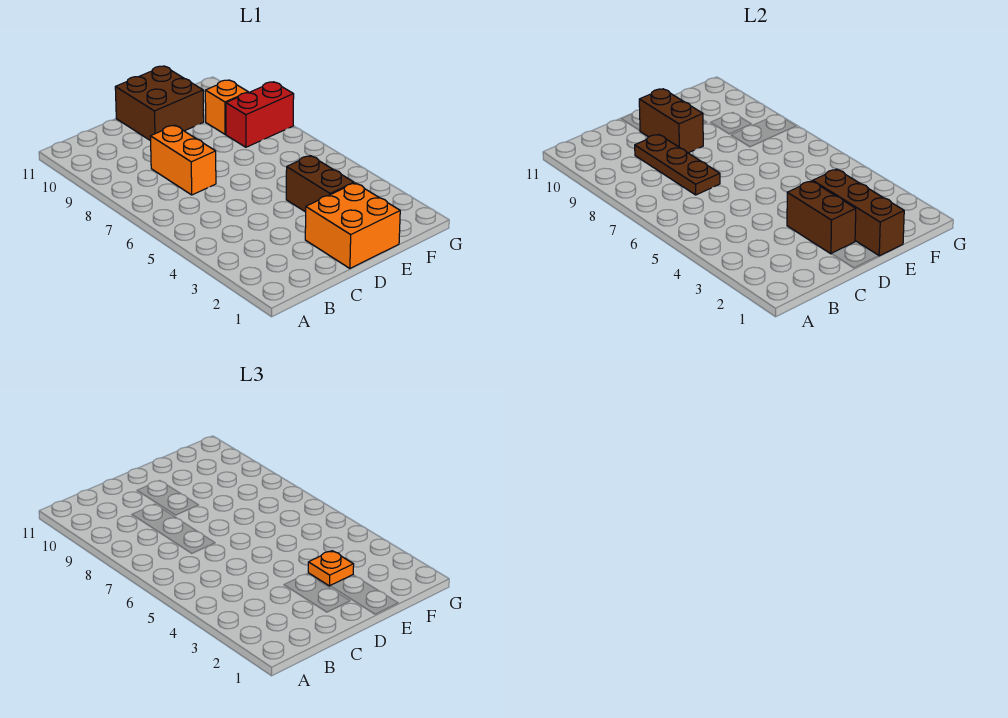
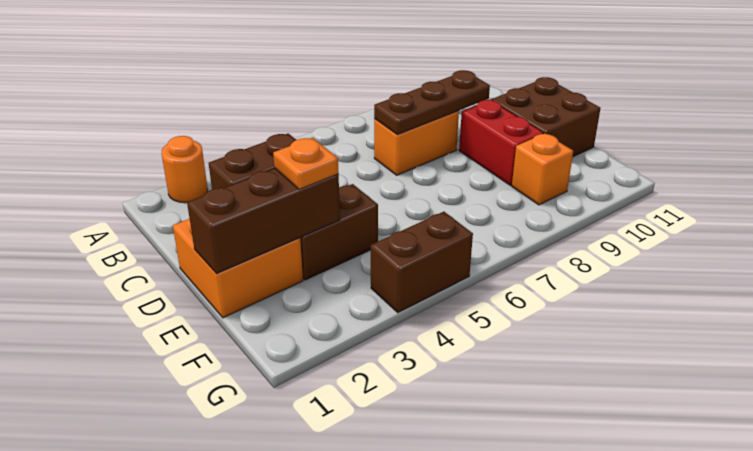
none -> orange round brick A2 level 1
brown brick D9:D10 level 2 -> brown brick G4:G5 level 1
red brick F8:G8 level 1 -> red brick D9:E9 level 1

